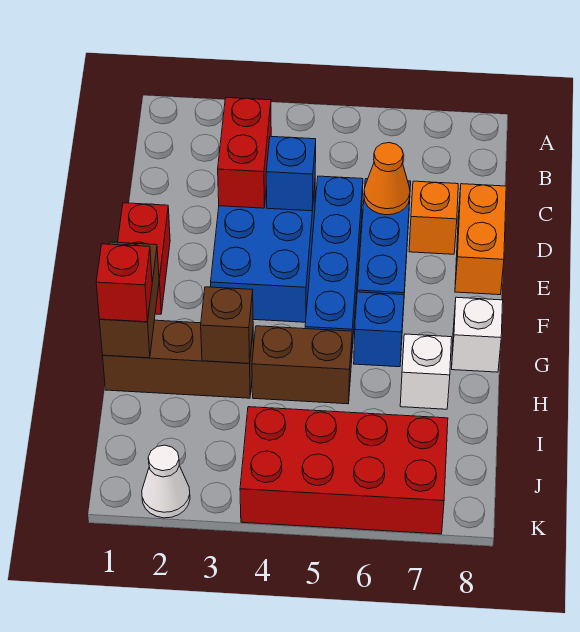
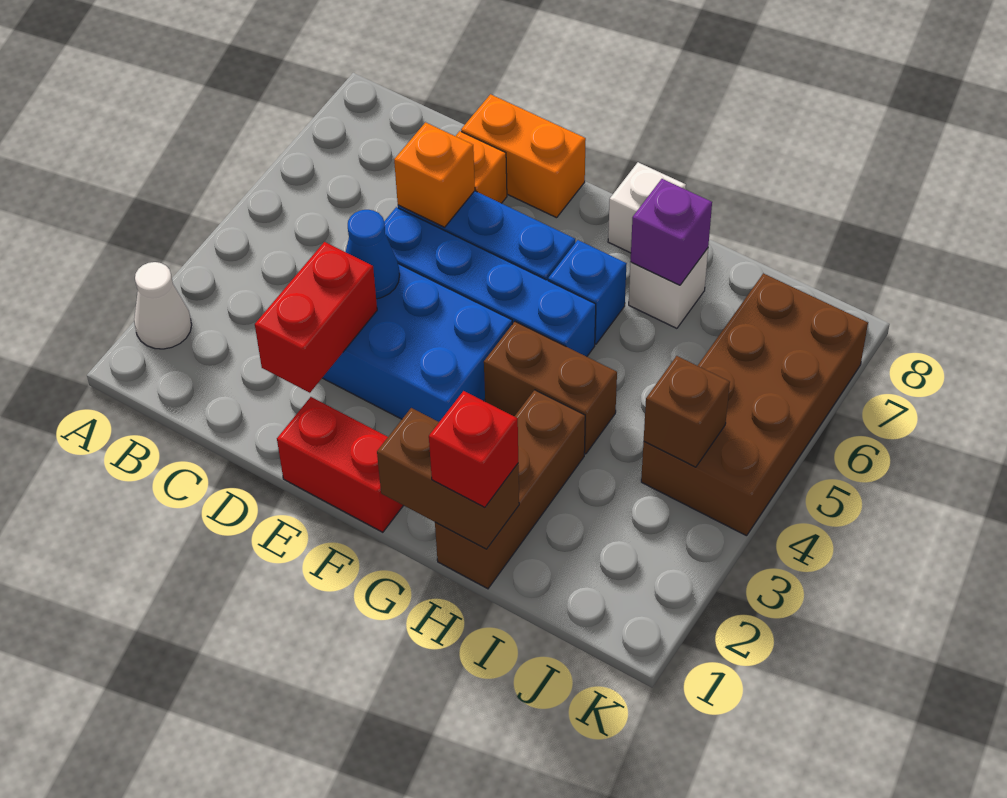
red brick C3:D3 level 2 -> red brick D2:D3 level 2
blue brick D4 level 2 -> blue cone D4 level 2
orange cone D6 level 2 -> orange brick D6 level 2
brown brick H3 level 2 -> brown brick J4 level 2
brown brick H4:H5 level 1 -> brown brick G4:H4 level 1
none -> purple brick H7 level 2
red brick J4:K7 level 1 -> brown brick J4:K7 level 1
white cone K2 level 1 -> white cone A2 level 1

